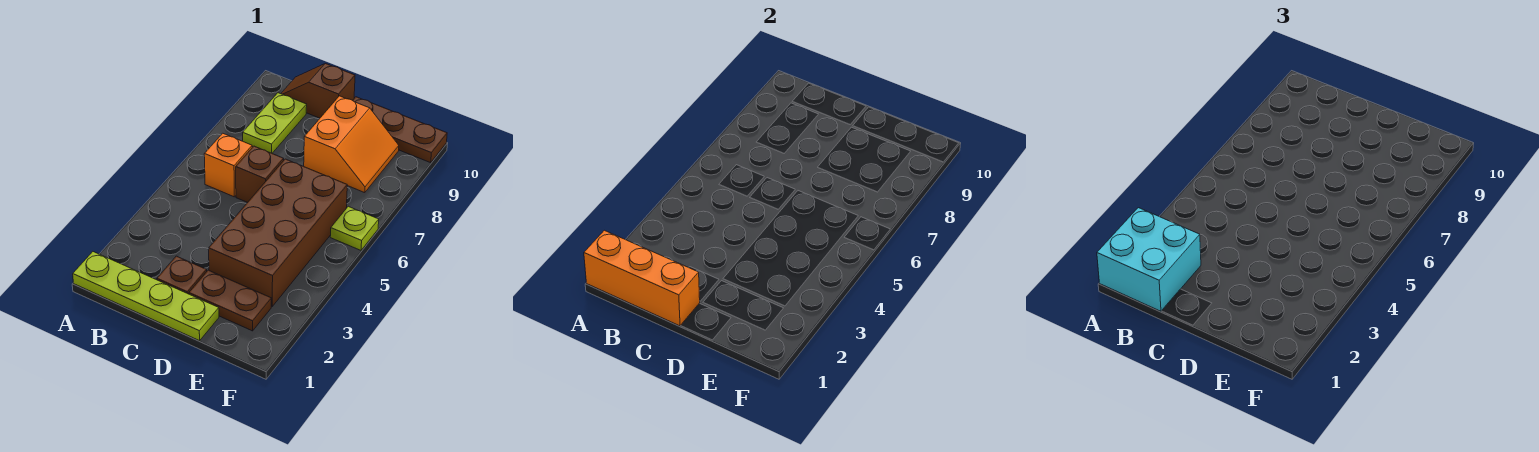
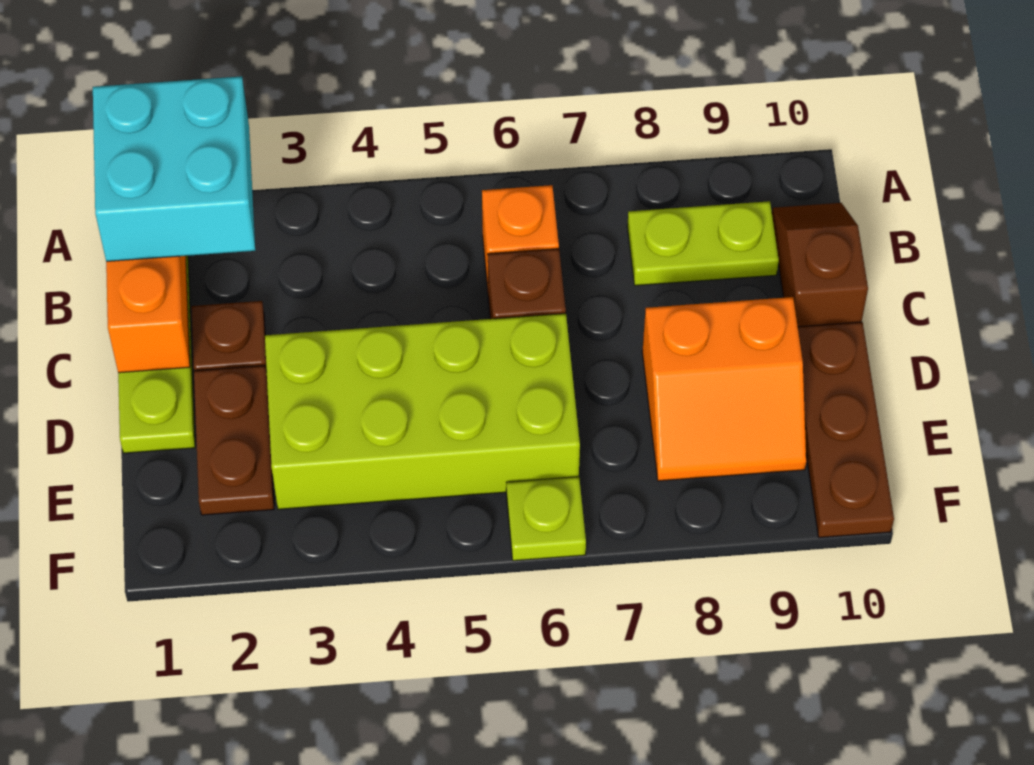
brown brick D3:E6 level 1 -> lime brick D3:E6 level 1

